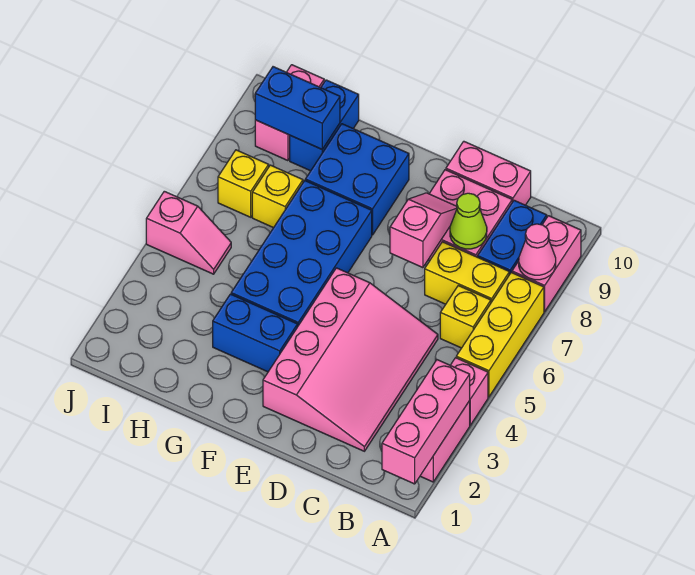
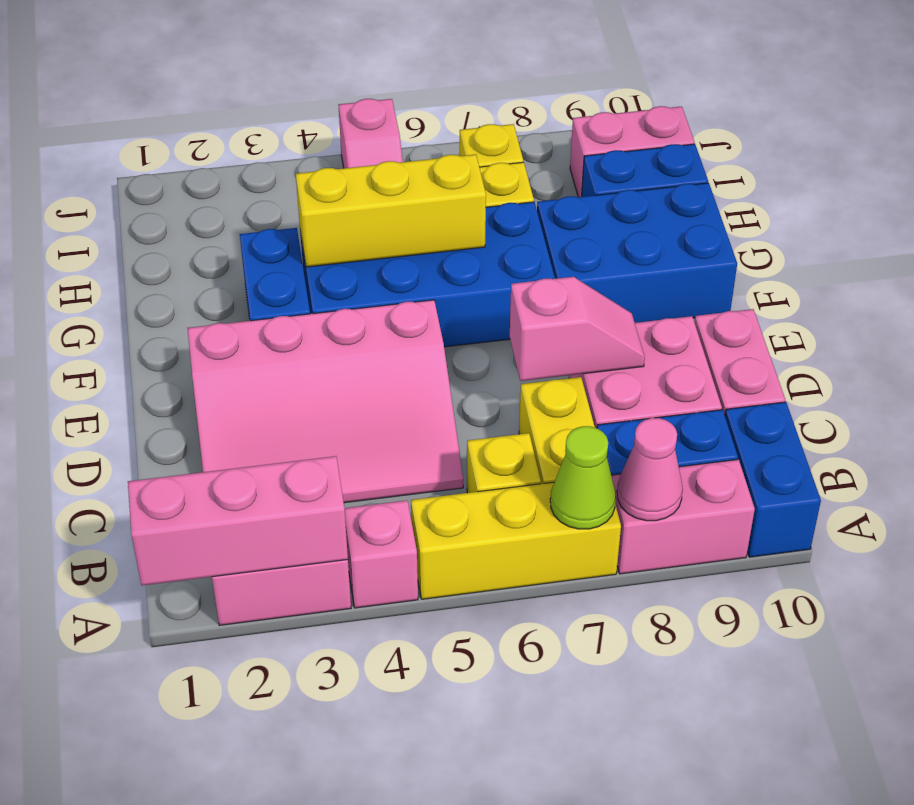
lime cone C8 level 2 -> lime cone A7 level 2
blue brick F8:G9 level 1 -> blue brick F8:G10 level 1
none -> yellow brick G4:G6 level 2
blue brick H9:I9 level 2 -> blue brick A10:B10 level 1

